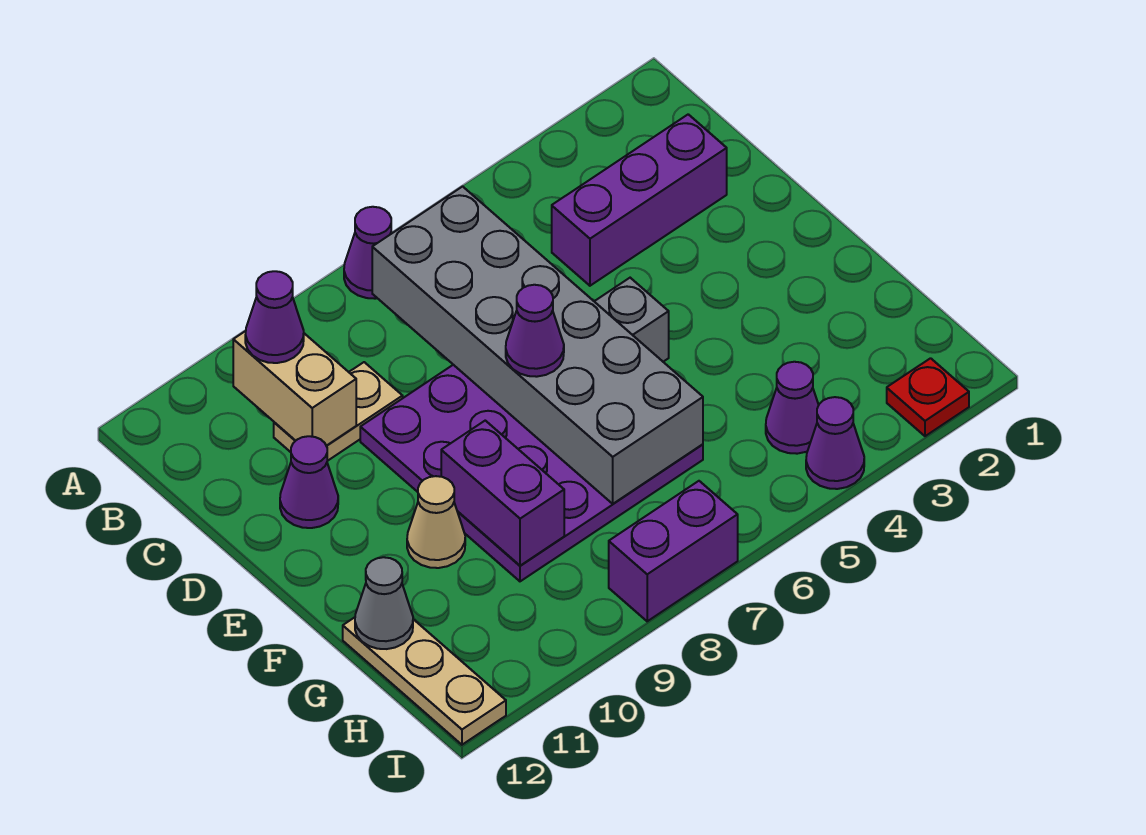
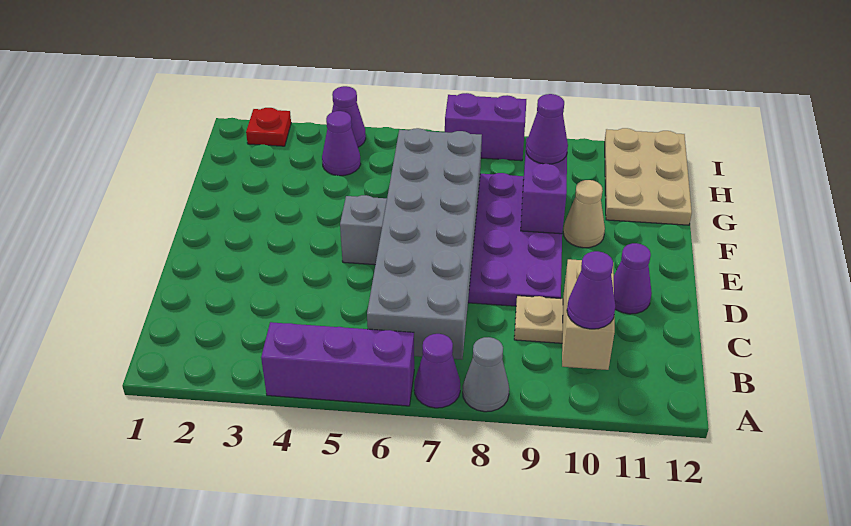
purple brick C2:C4 level 1 -> purple brick A4:A6 level 1
purple cone E7 level 3 -> purple cone G9 level 3
tan plate G12:I12 level 1 -> tan plate G11:I12 level 1
grey cone G12 level 2 -> grey cone A8 level 1

